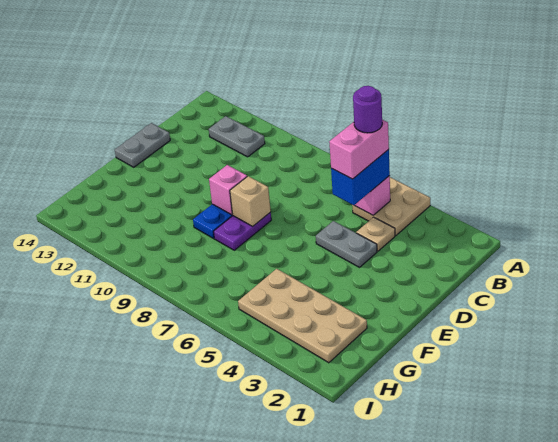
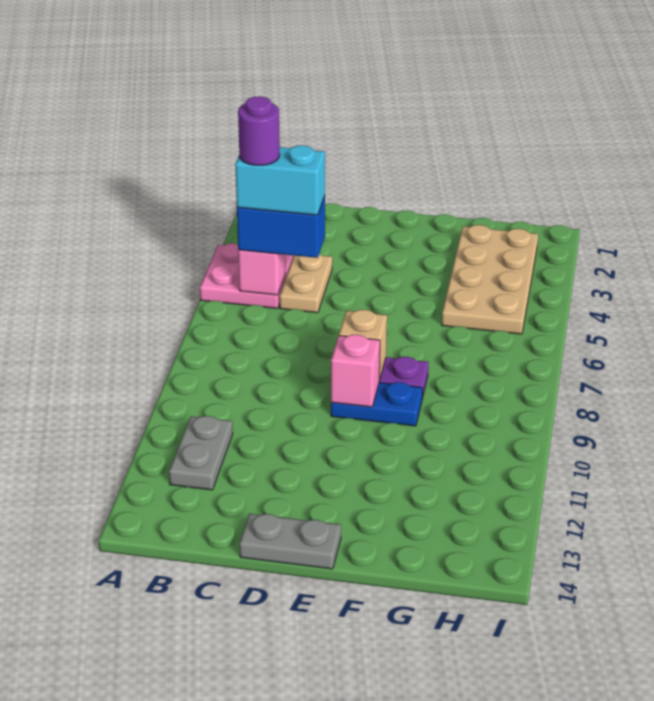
tan plate A4:B5 level 1 -> pink plate A4:B5 level 1
pink brick B5:C5 level 4 -> cyan brick B5:C5 level 4
tan plate C4 level 1 -> tan plate C4:C5 level 1
grey plate D4:D5 level 1 -> none

